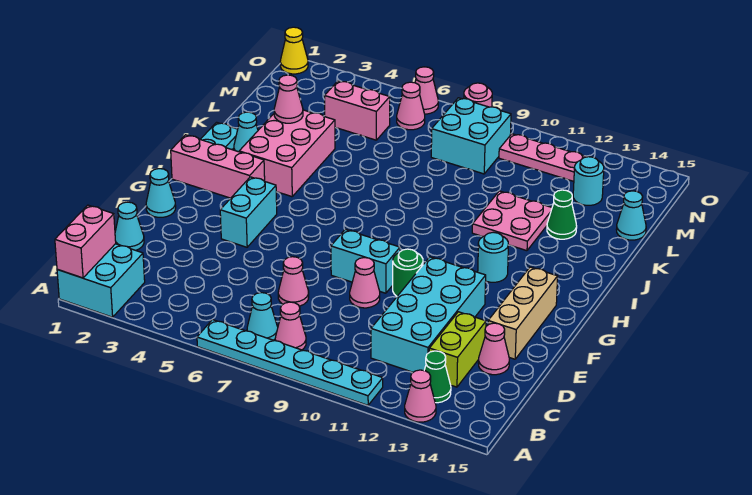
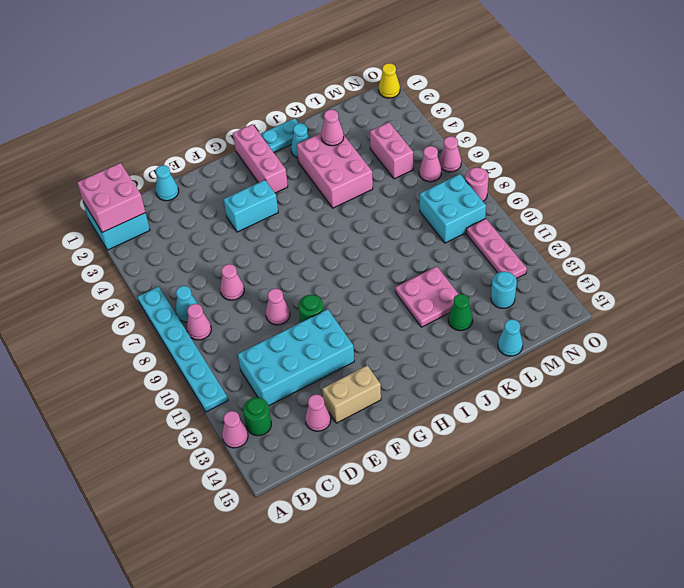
pink brick A1:B1 level 2 -> pink brick A1:B2 level 2
green cone B13 level 1 -> green round brick B13 level 1
lime brick C13:D13 level 1 -> none
tan brick E14:G14 level 1 -> tan brick E14:F14 level 1
cyan cone F1 level 1 -> none
cyan brick F8:F9 level 1 -> none
cyan round brick H12 level 1 -> none
pink brick I3:K4 level 1 -> pink brick J3:K5 level 1

